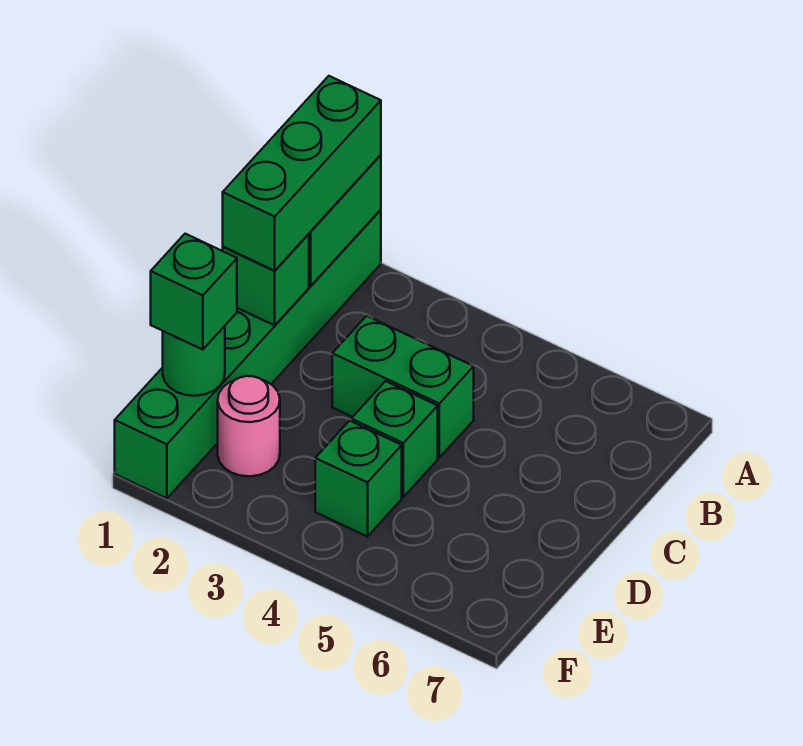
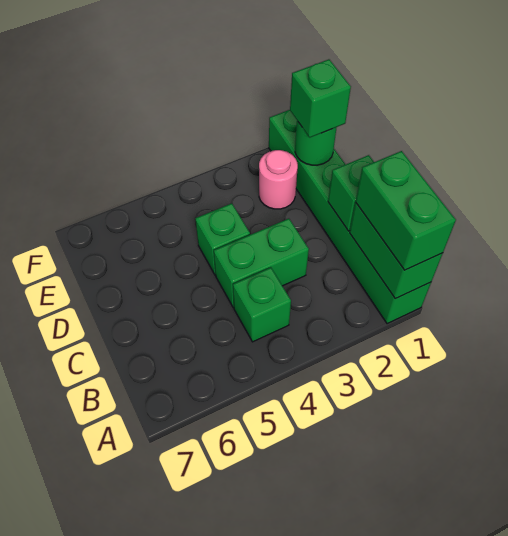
green brick A1:C1 level 3 -> green brick A1:B1 level 3
green brick E4 level 1 -> green brick B4 level 1

